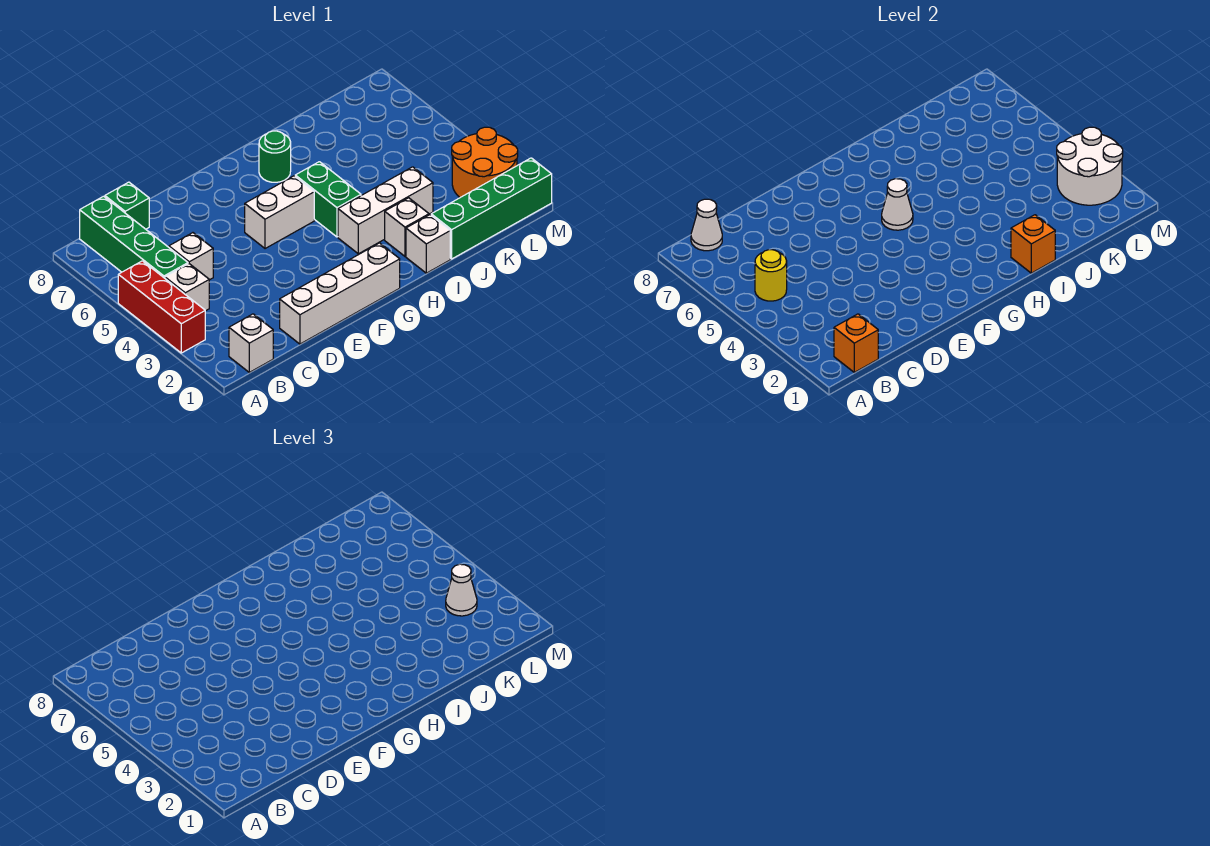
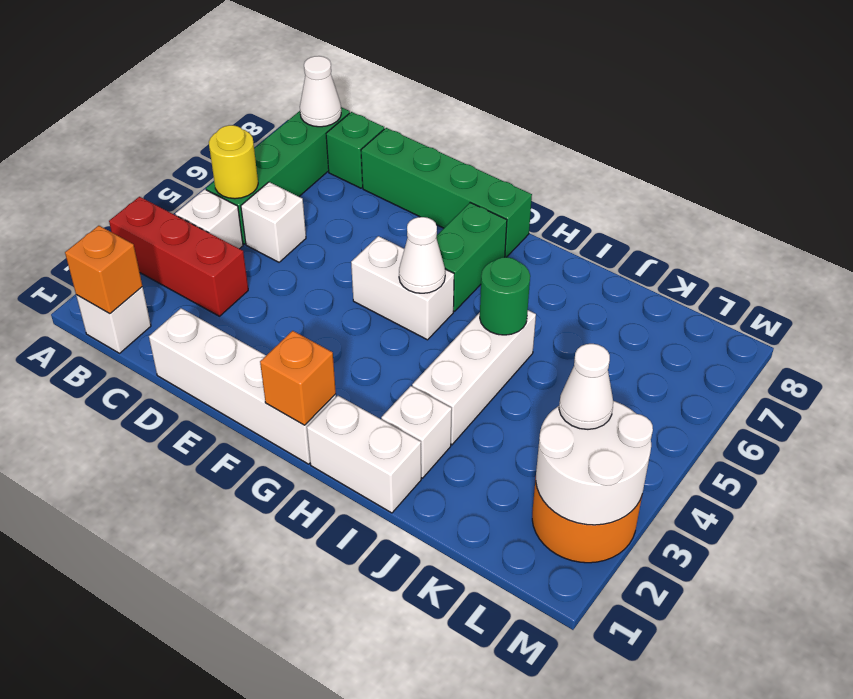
red brick A3:A5 level 1 -> red brick A3:C3 level 1
white brick H3:J3 level 1 -> white brick I3:I5 level 1
green brick H4:H5 level 1 -> green brick G6:G7 level 1
green round brick H7 level 1 -> green round brick I5 level 2
white brick I1 level 1 -> white brick H1:I1 level 1
orange brick I1 level 2 -> orange brick G1 level 2
green brick J1:M1 level 1 -> green brick D8:G8 level 1

